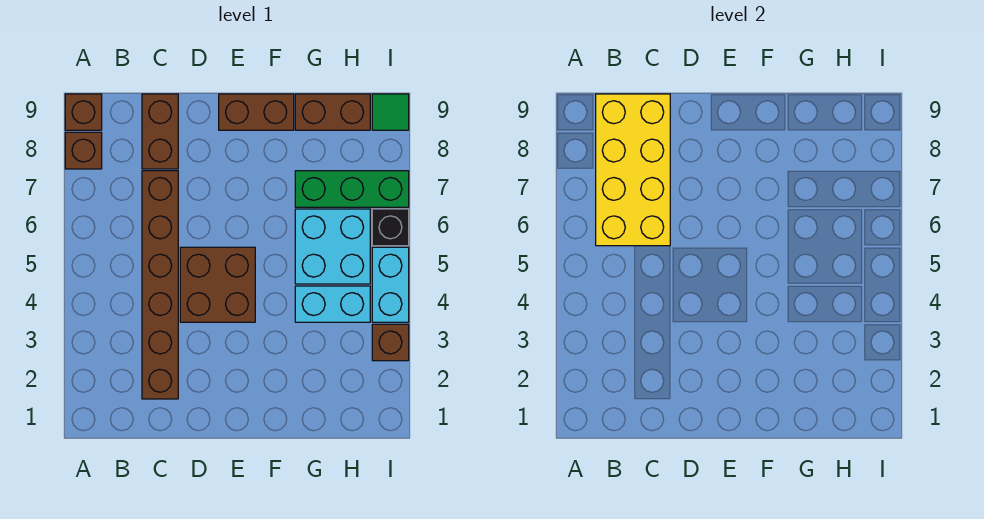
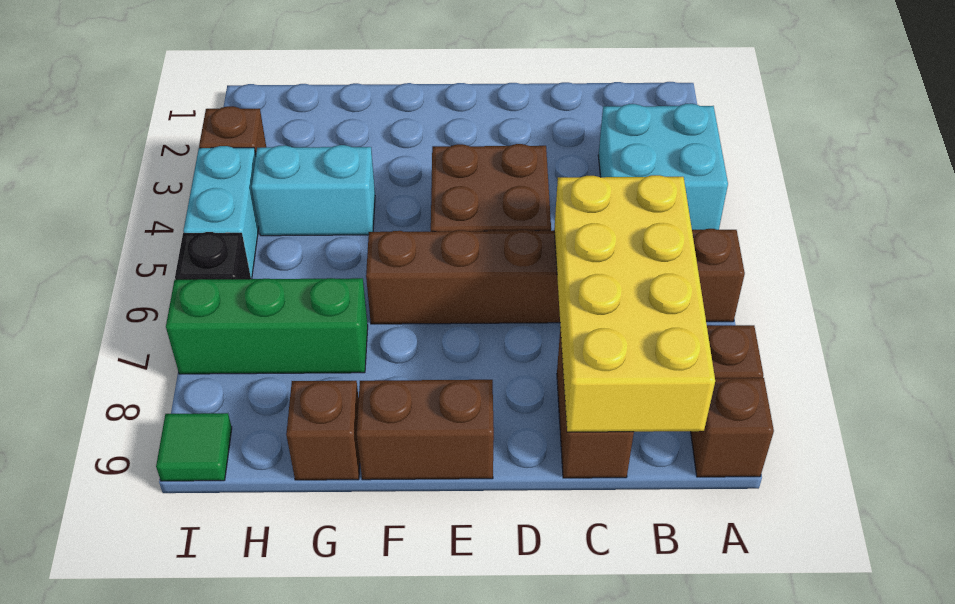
brown brick C2:C7 level 1 -> brown brick A6:F6 level 1
cyan brick G5:H6 level 1 -> cyan brick A3:B4 level 1
brown brick G9:H9 level 1 -> brown brick G9 level 1

